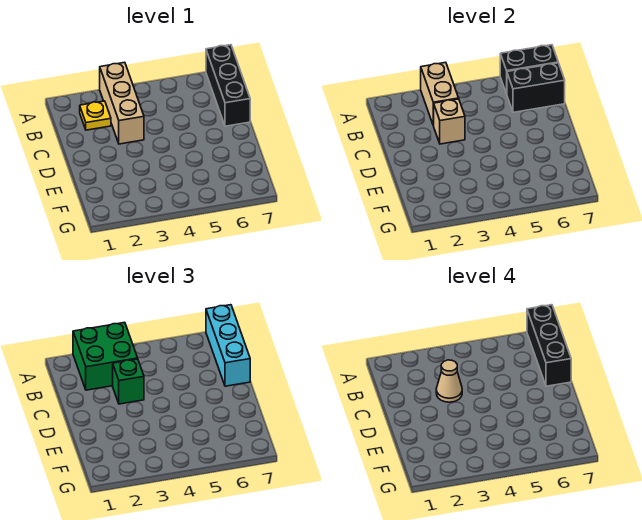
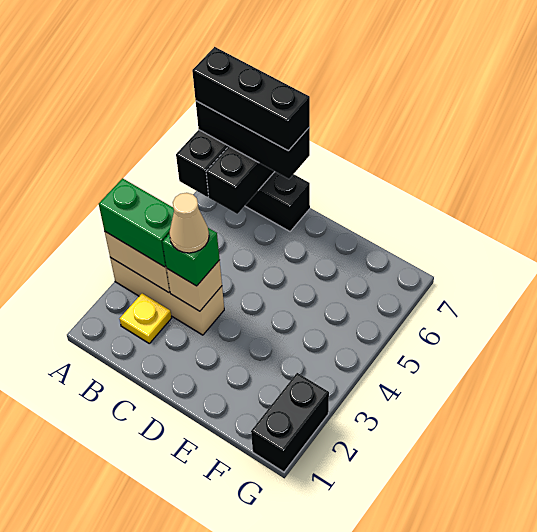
green brick A2:B3 level 3 -> green brick A3:B3 level 3
cyan brick A7:C7 level 3 -> black brick A7:C7 level 3
none -> black brick G1:G2 level 1

